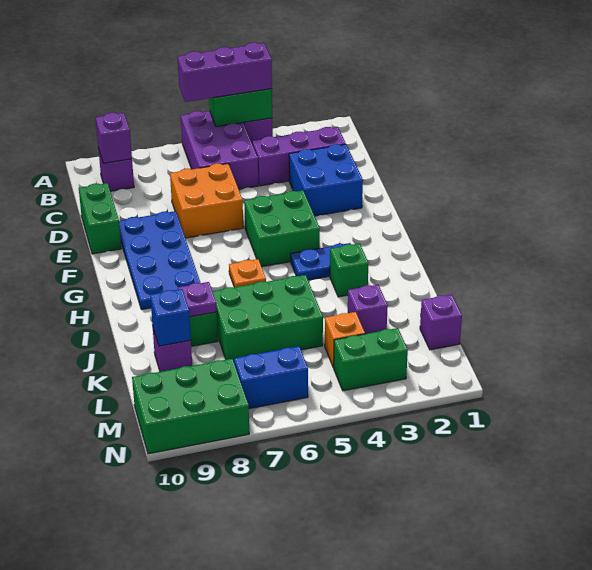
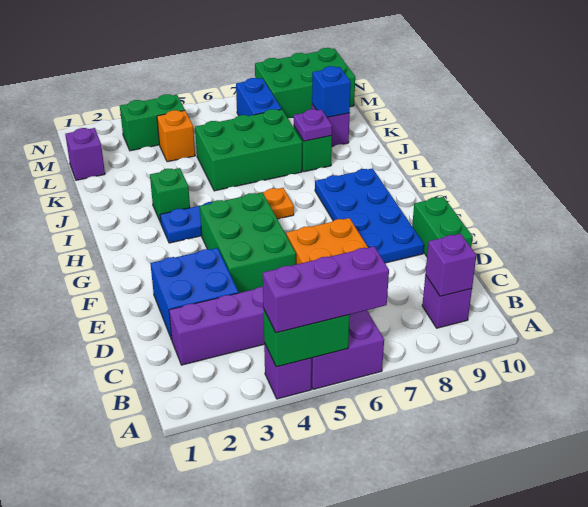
green brick F4:G5 level 1 -> green brick E4:G5 level 1
purple brick K3 level 1 -> none
blue brick M6:M7 level 1 -> blue brick L7:M7 level 1

